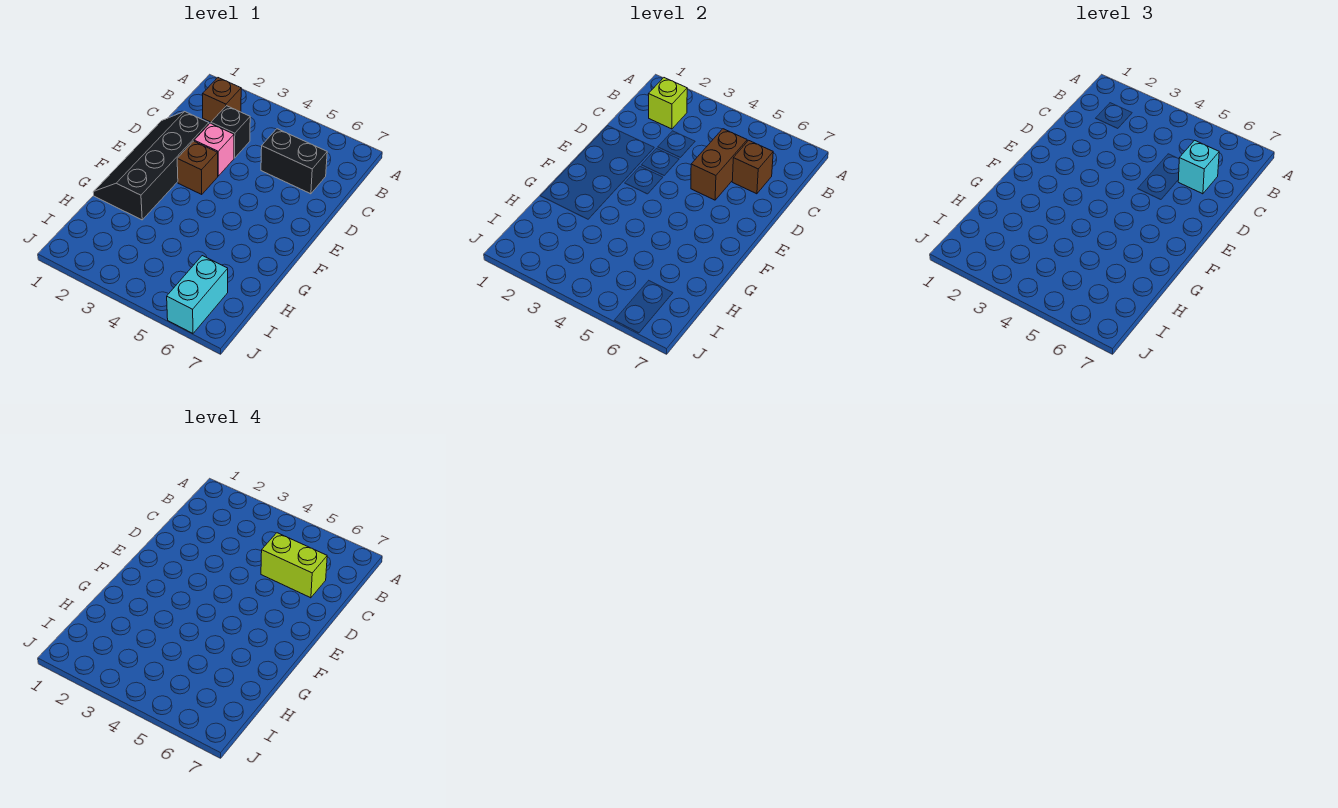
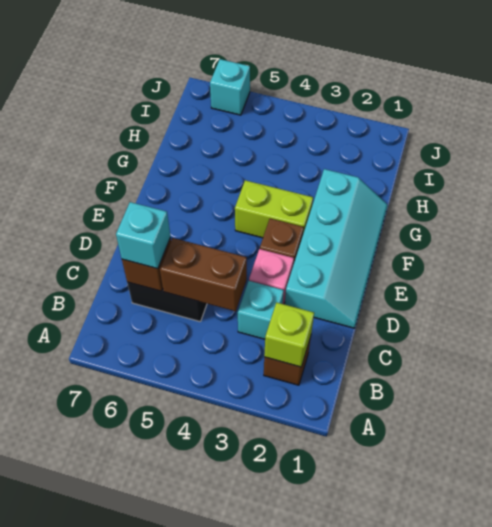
black brick C3 level 1 -> cyan brick C3 level 1
brown brick C5:D5 level 2 -> brown brick C4:C5 level 2
lime brick C5:C6 level 4 -> lime brick F3:F4 level 1
black slope D1:G2 level 1 top 2 -> cyan slope D1:G2 level 1 top 2
cyan brick I6:J6 level 1 -> cyan brick J6 level 1

